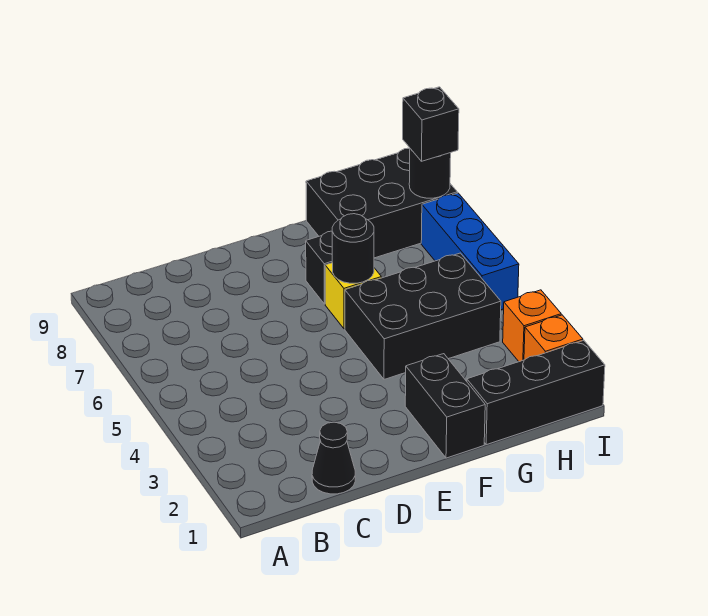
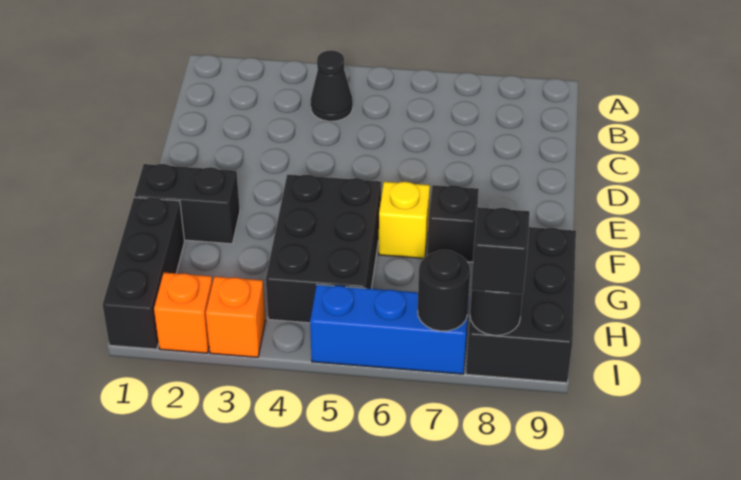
black cone C1 level 1 -> black cone B4 level 1
black round brick F6 level 2 -> black round brick I7 level 2

